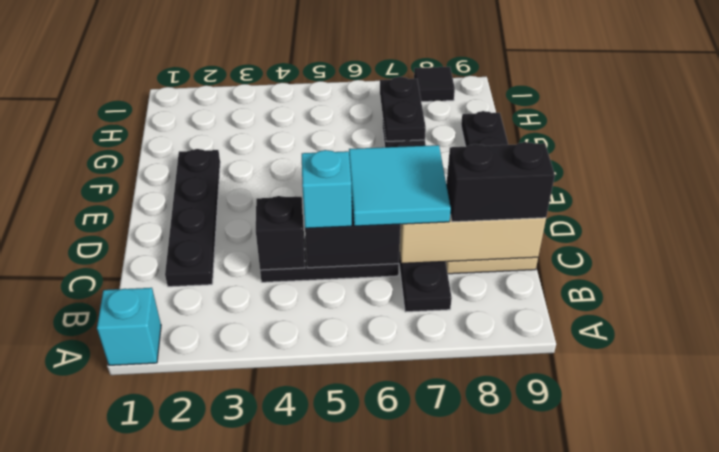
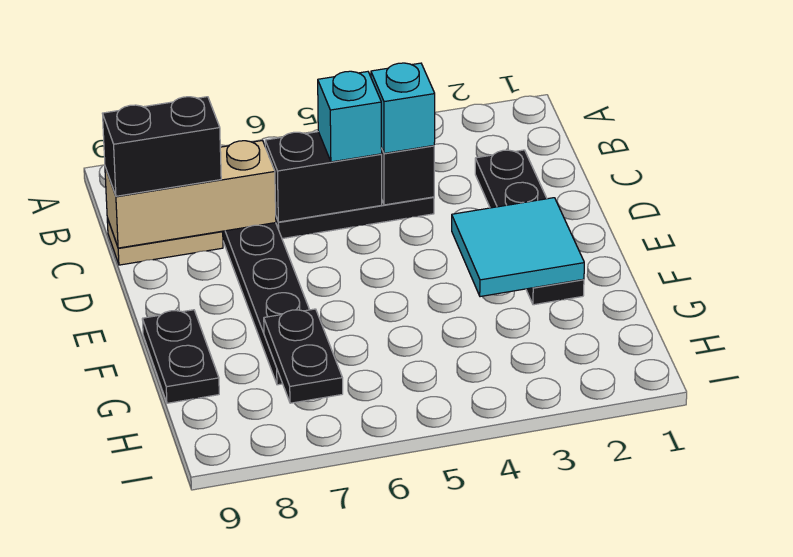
cyan brick A1 level 1 -> cyan brick C4 level 3
cyan tile C6:D7 level 3 -> cyan tile E2:F3 level 2
black tile I8 level 1 -> none

